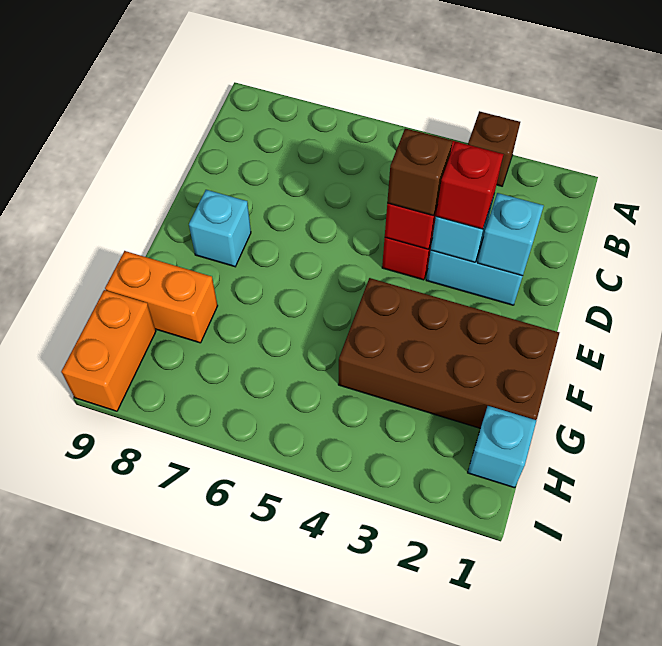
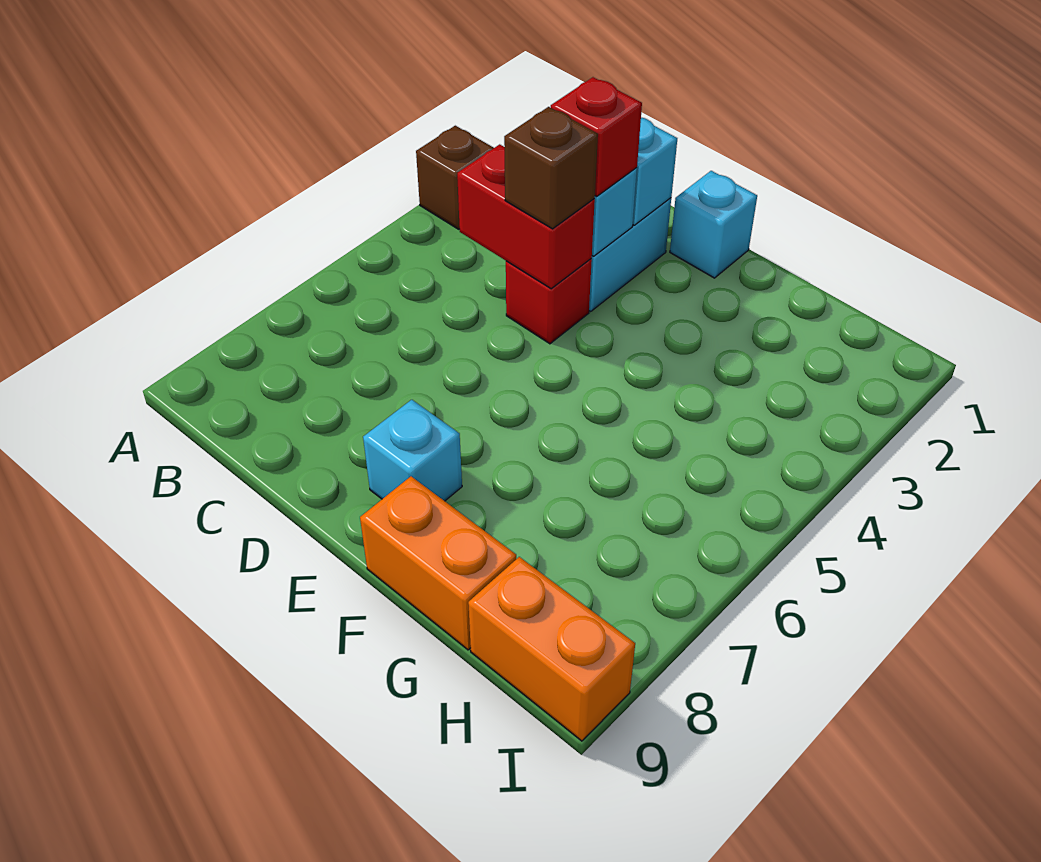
brown brick F1:G4 level 1 -> none
orange brick G8:G9 level 1 -> orange brick F9:G9 level 1
cyan brick H1 level 1 -> cyan brick E1 level 1

